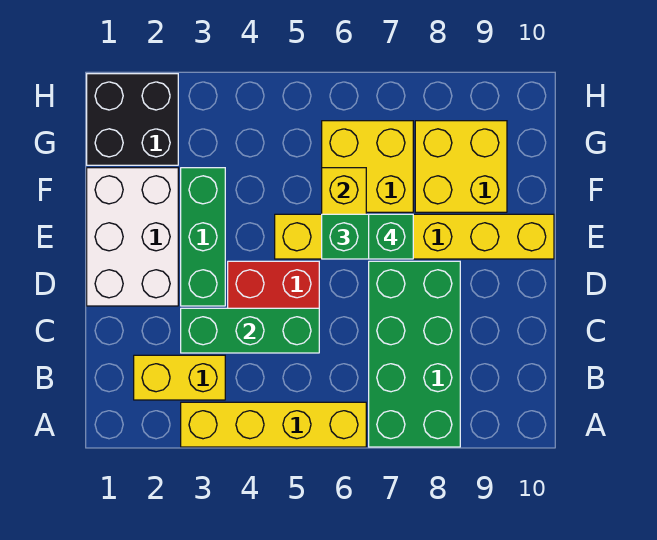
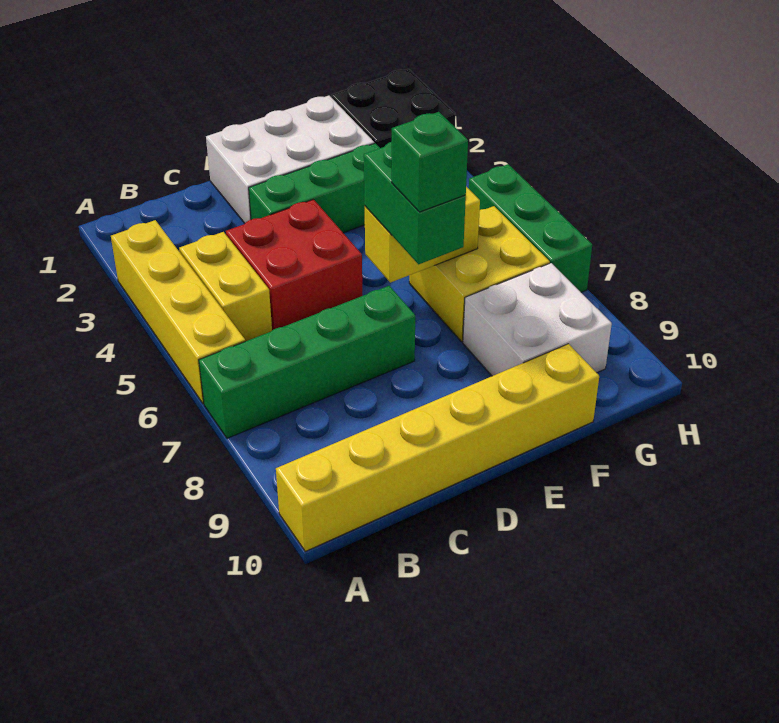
green brick A7:D8 level 1 -> green brick A7:D7 level 1
yellow brick B2:B3 level 1 -> yellow brick B4:B5 level 1
green brick C3:C5 level 2 -> green brick H5:H7 level 1
yellow brick E5:E10 level 1 -> yellow brick A10:F10 level 1
yellow brick F8:G9 level 1 -> white brick F8:G9 level 1

